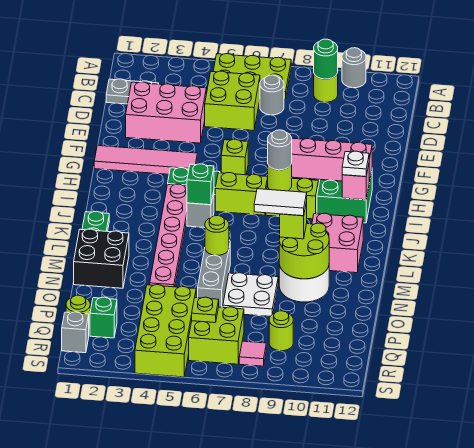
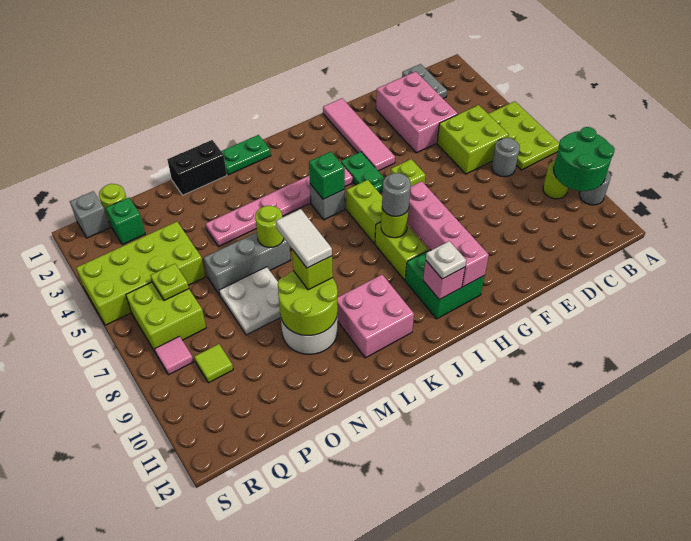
green round brick B9 level 2 -> green round brick A9:B10 level 2
black brick M1:N2 level 1 -> black brick M1:N1 level 1
lime round brick Q9 level 1 -> lime tile Q9 level 1

